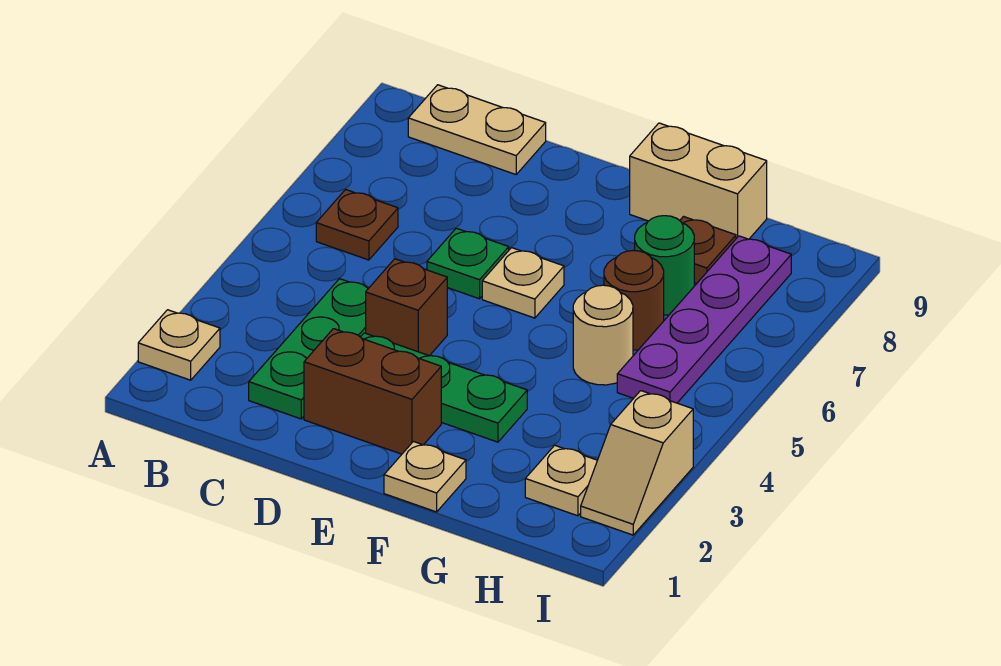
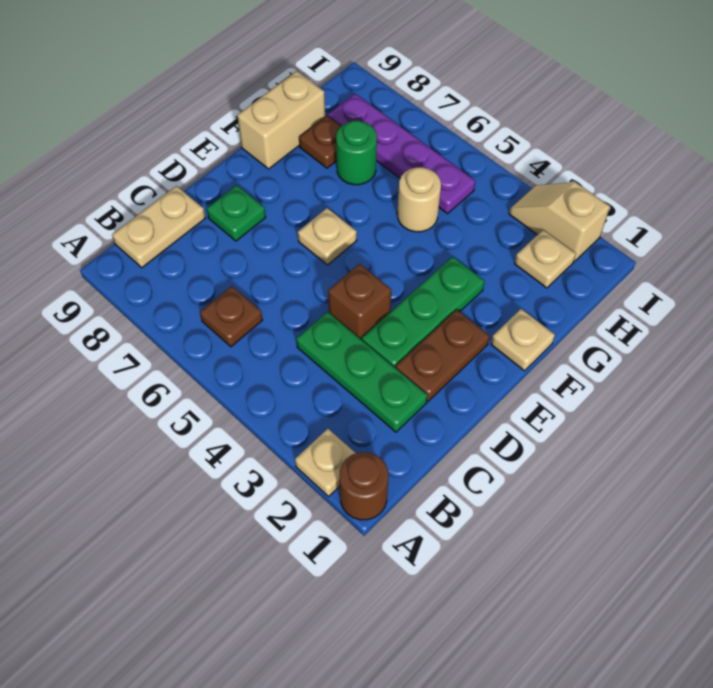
brown brick D2:E2 level 1 -> brown plate D2:E2 level 1
green plate D6 level 1 -> green plate D8 level 1
brown round brick G6 level 1 -> brown round brick A1 level 1
tan slope I2:I3 level 1 top 3 -> tan slope I2:I3 level 1 top 2

